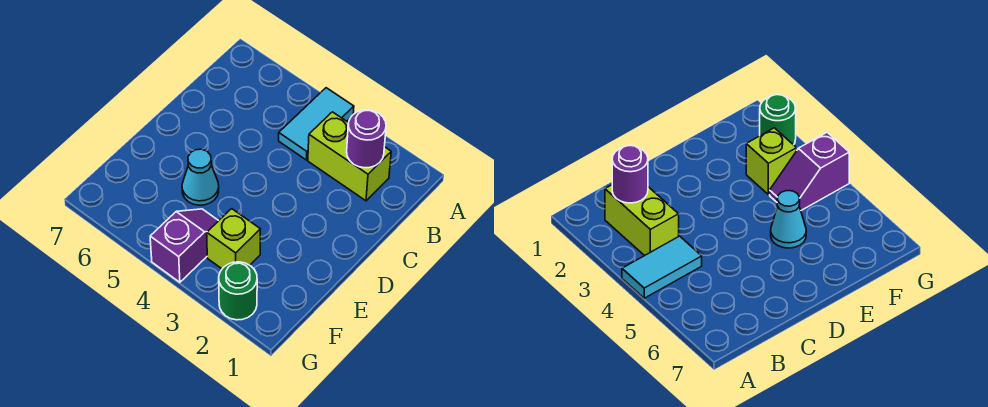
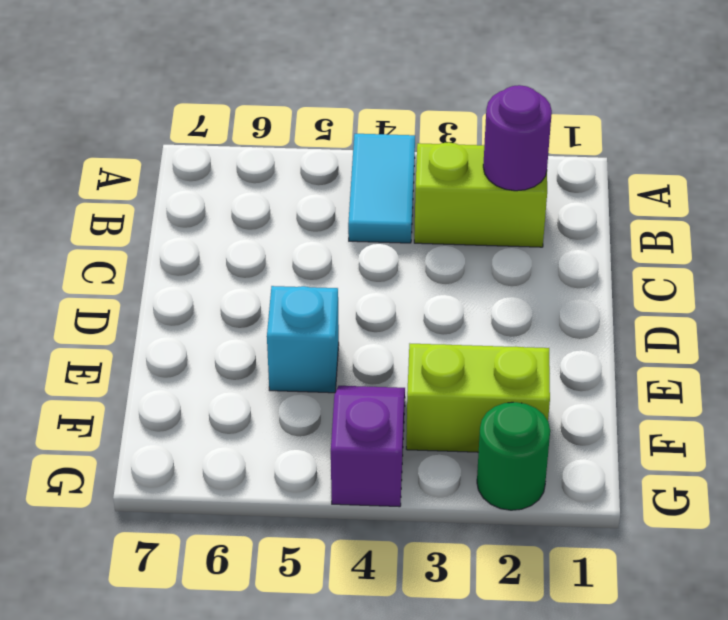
cyan cone E5 level 1 -> cyan brick E5 level 1
lime brick F3 level 1 -> lime brick F2:F3 level 1

